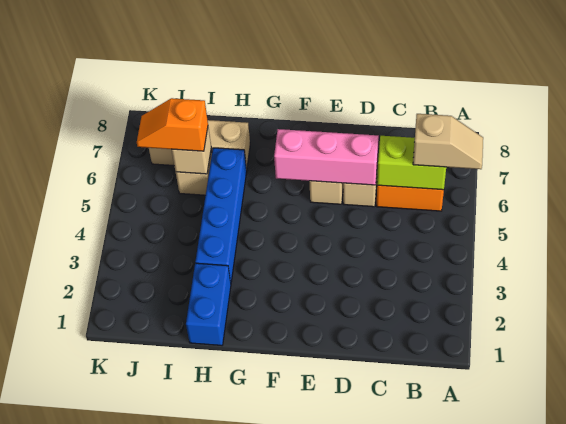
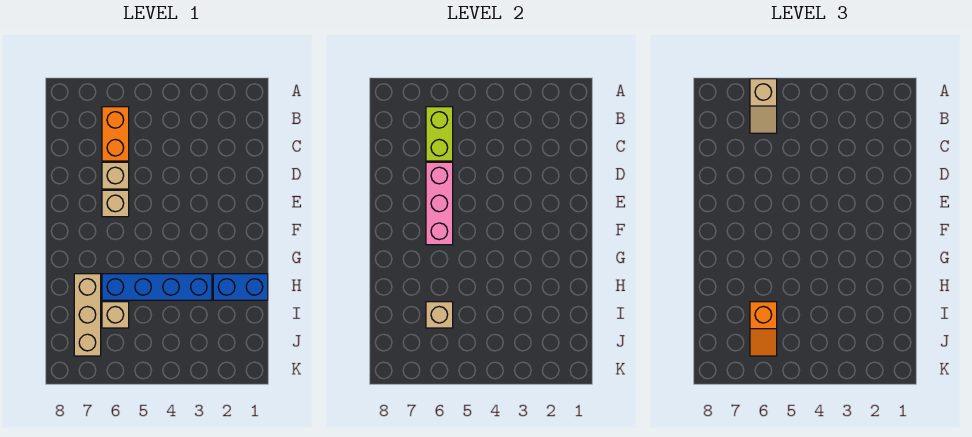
tan slope A6:B6 level 3 top B -> tan slope A6:B6 level 3 top A

